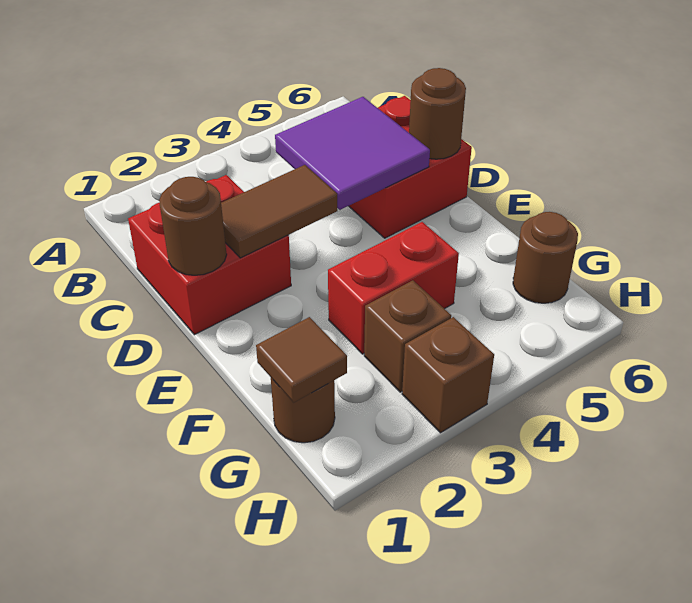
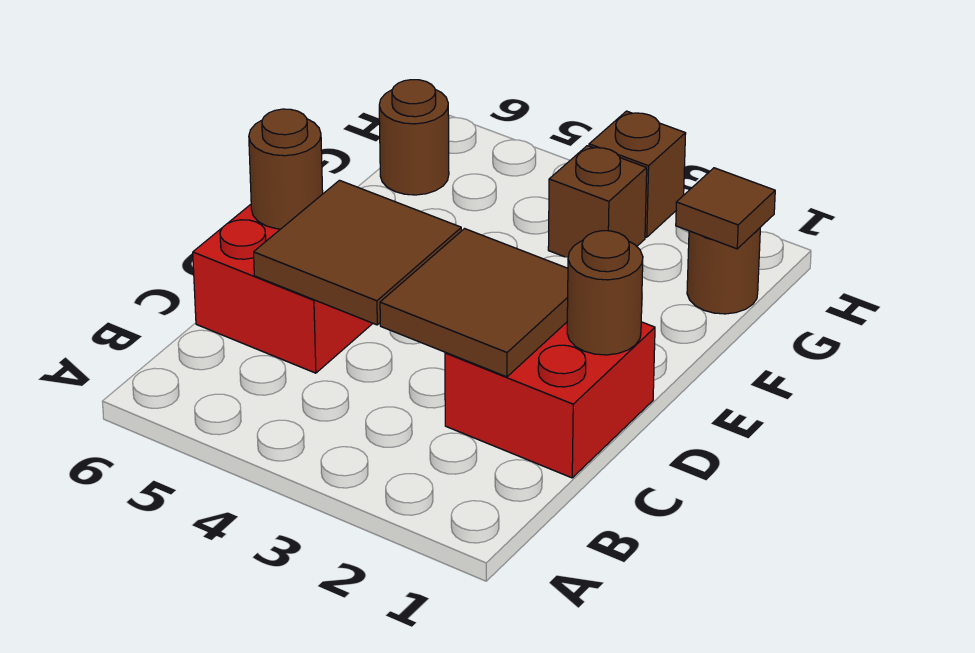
purple tile C4:D5 level 2 -> brown tile C4:D5 level 2
brown tile D2:D3 level 2 -> brown tile C2:D3 level 2
red brick F3:F4 level 1 -> none

